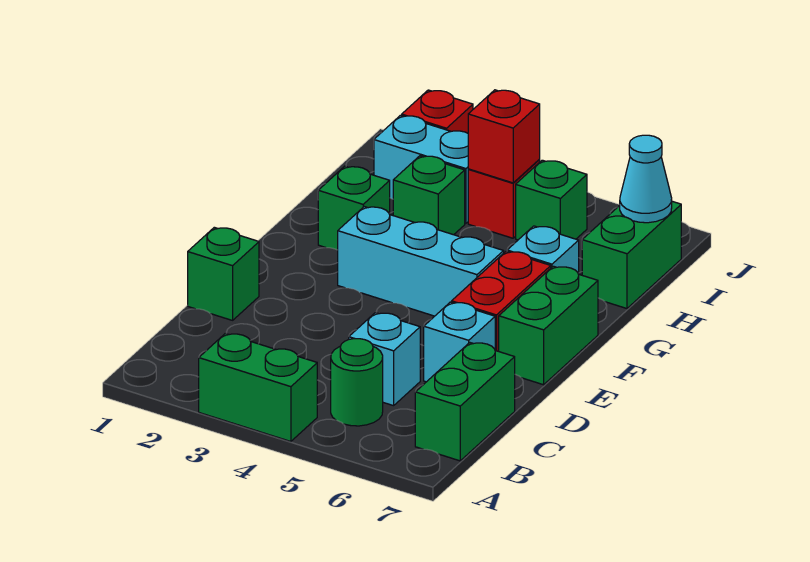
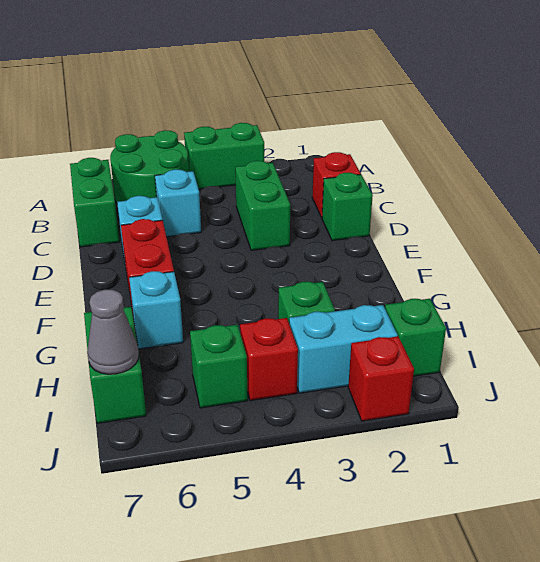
green round brick B5 level 1 -> green round brick A5:B6 level 1
green brick E7:F7 level 1 -> green brick C3:D3 level 1
cyan brick F3:F5 level 1 -> none
green brick G2 level 1 -> green brick I1 level 1
red brick I4 level 2 -> red brick C1 level 1
cyan cone I7 level 2 -> grey cone I7 level 2

